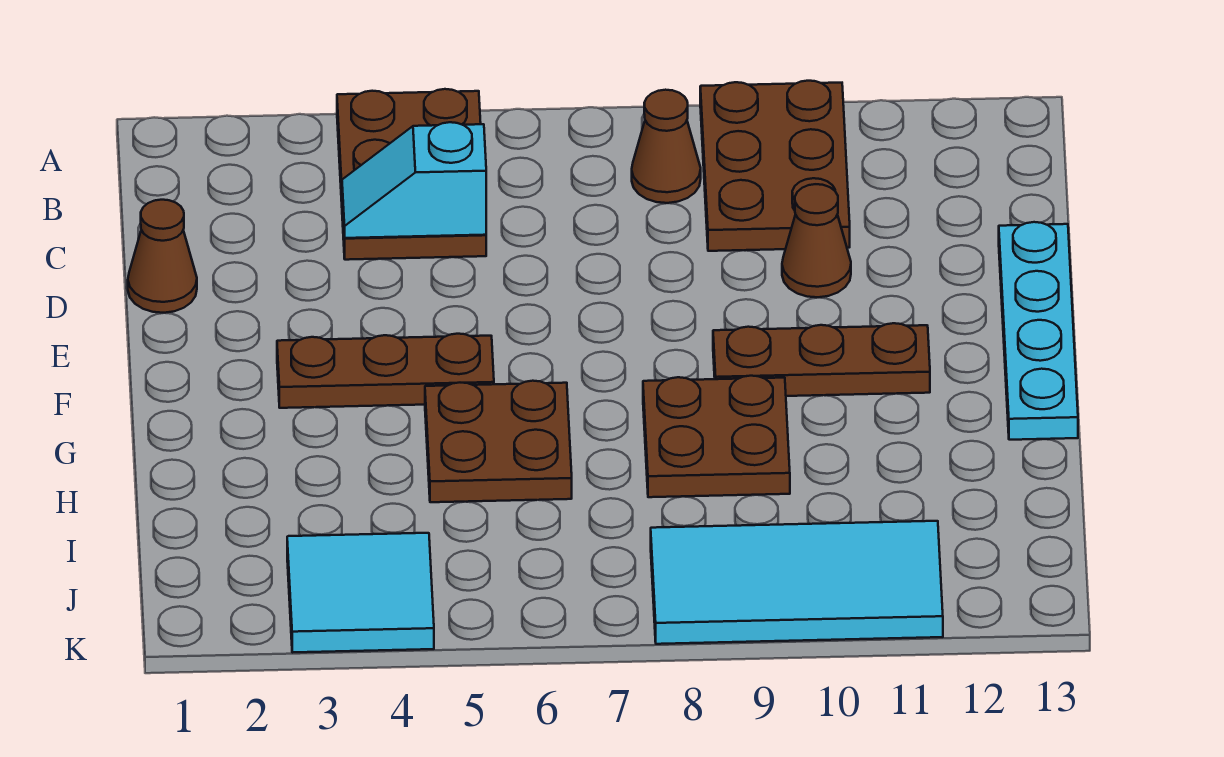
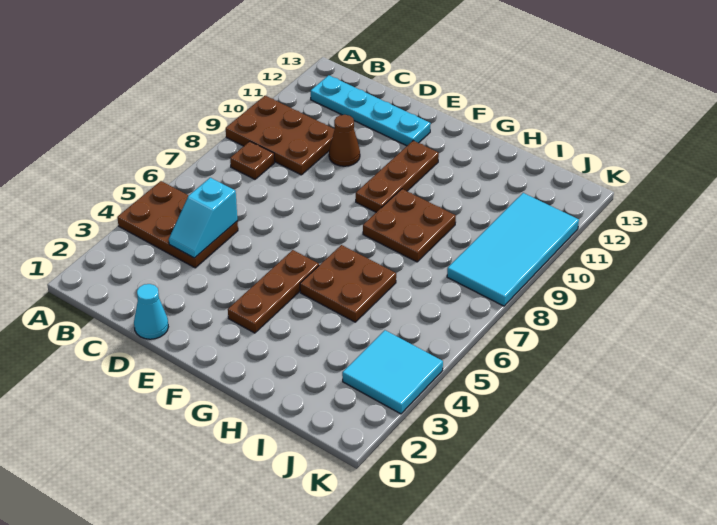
brown cone B8 level 1 -> brown plate B8 level 1
brown cone D1 level 1 -> cyan cone D1 level 1
cyan plate D13:G13 level 1 -> cyan plate B12:E12 level 1

